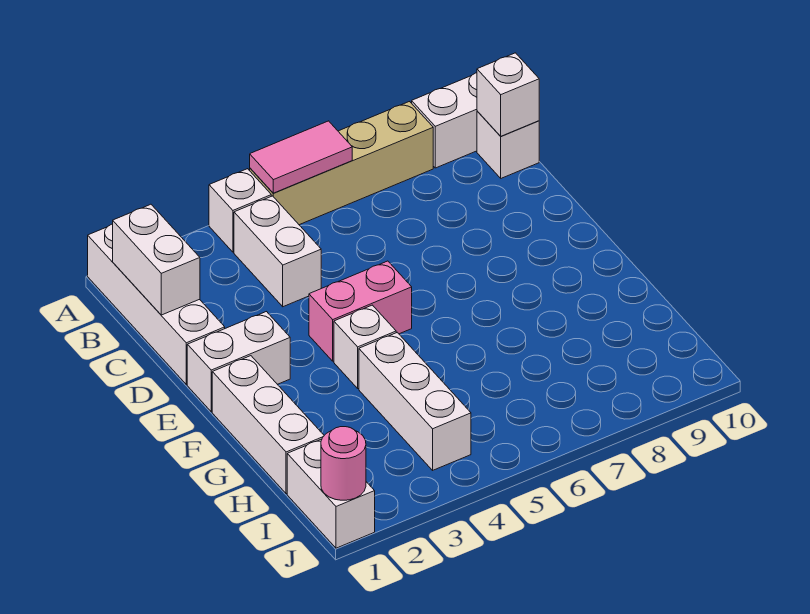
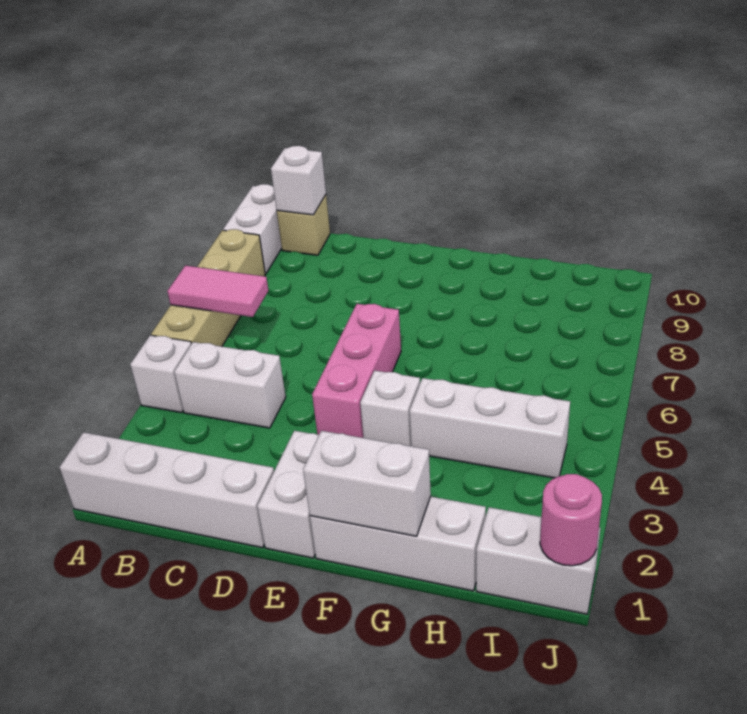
pink tile A5:A6 level 2 -> pink tile A6:B6 level 2
white brick B1:C1 level 2 -> white brick F1:G1 level 2
white brick B10 level 1 -> tan brick B10 level 1
pink brick E4:E5 level 1 -> pink brick E4:E6 level 1

